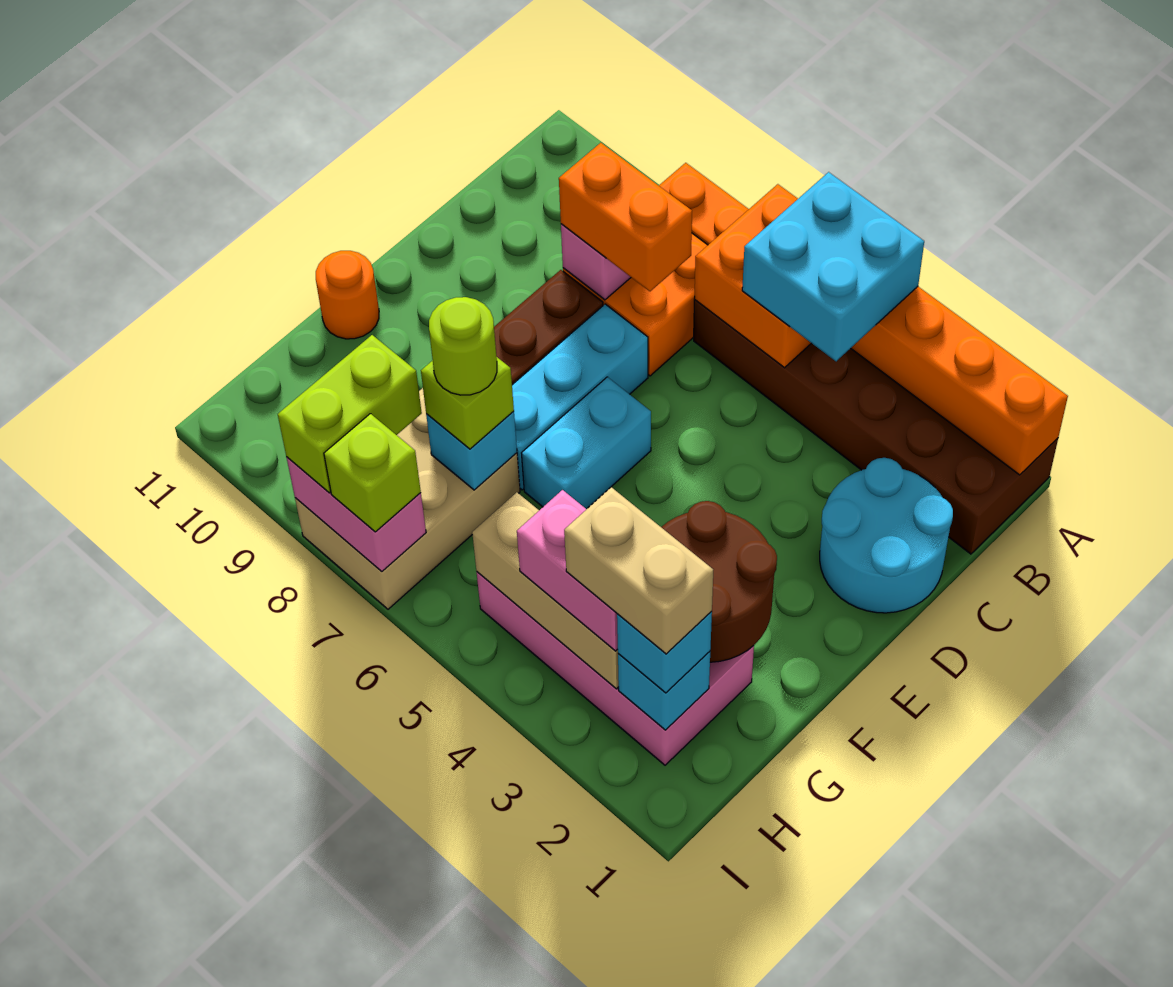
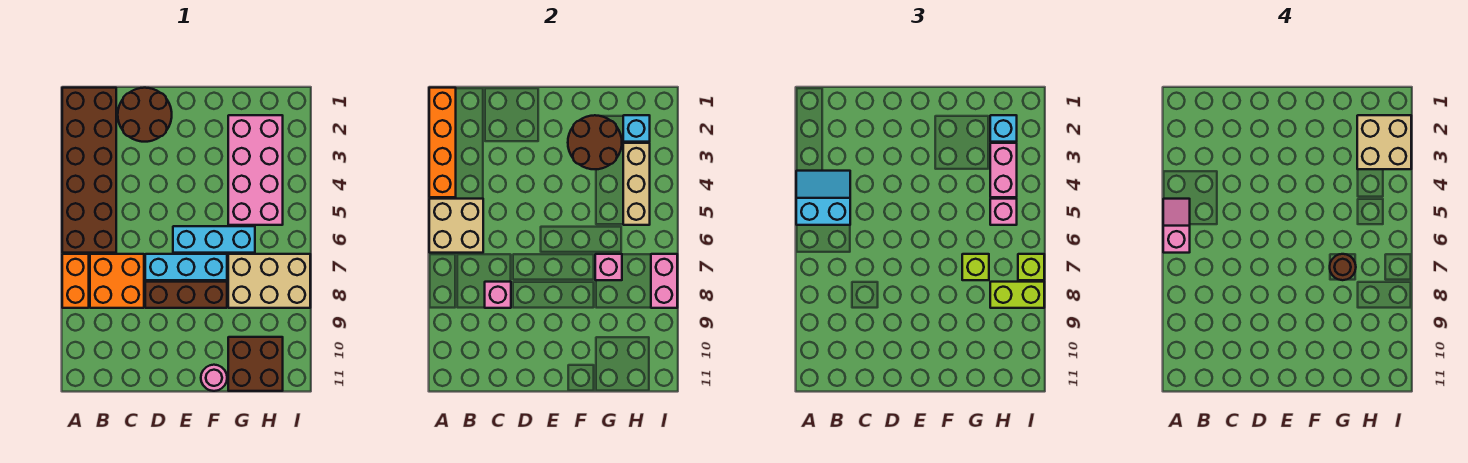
cyan brick A4:B5 level 3 -> cyan slope A4:B5 level 3 top 5
orange brick A5:B6 level 2 -> tan brick A5:B6 level 2
none -> pink slope A5:A6 level 4 top 6
cyan round brick C1:D2 level 1 -> brown round brick C1:D2 level 1
orange brick C7:C8 level 3 -> none
cyan brick E6:F6 level 1 -> cyan brick E6:G6 level 1
orange round brick F11 level 1 -> pink round brick F11 level 1
cyan brick G7 level 2 -> pink brick G7 level 2
lime round brick G7 level 4 -> brown round brick G7 level 4
none -> brown brick G10:H11 level 1
tan brick H2:H3 level 4 -> tan brick H2:I3 level 4
none -> pink brick H5 level 3

